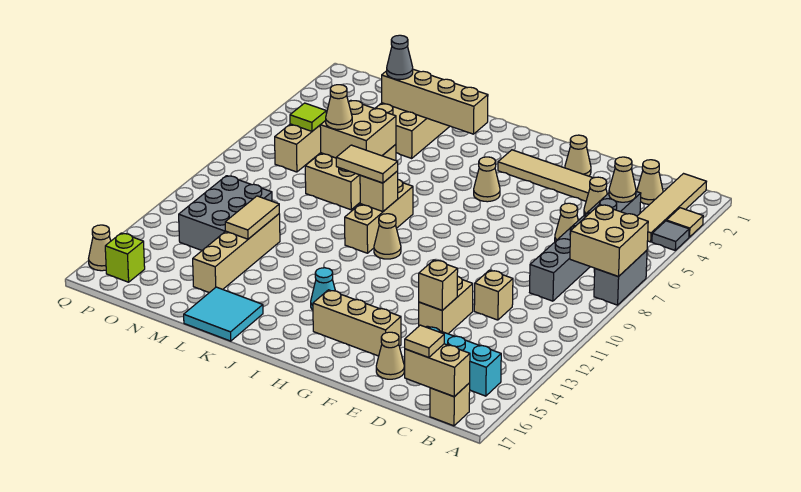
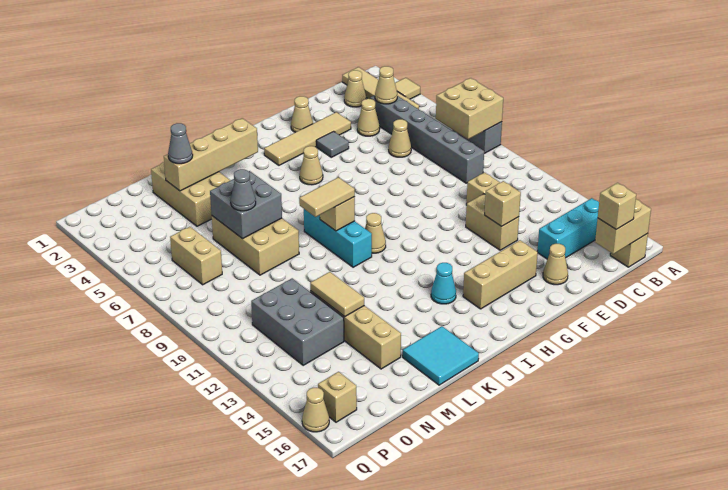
grey tile A4 level 1 -> grey tile F4 level 1
tan tile C17 level 3 -> tan brick C17 level 3
tan brick J8:J10 level 1 -> cyan brick J8:J10 level 1
tan brick L6:M7 level 2 -> grey brick L6:M7 level 2
tan cone M7 level 3 -> grey cone M7 level 3
lime tile O6 level 2 -> none
lime brick P16 level 1 -> tan brick P16 level 1

